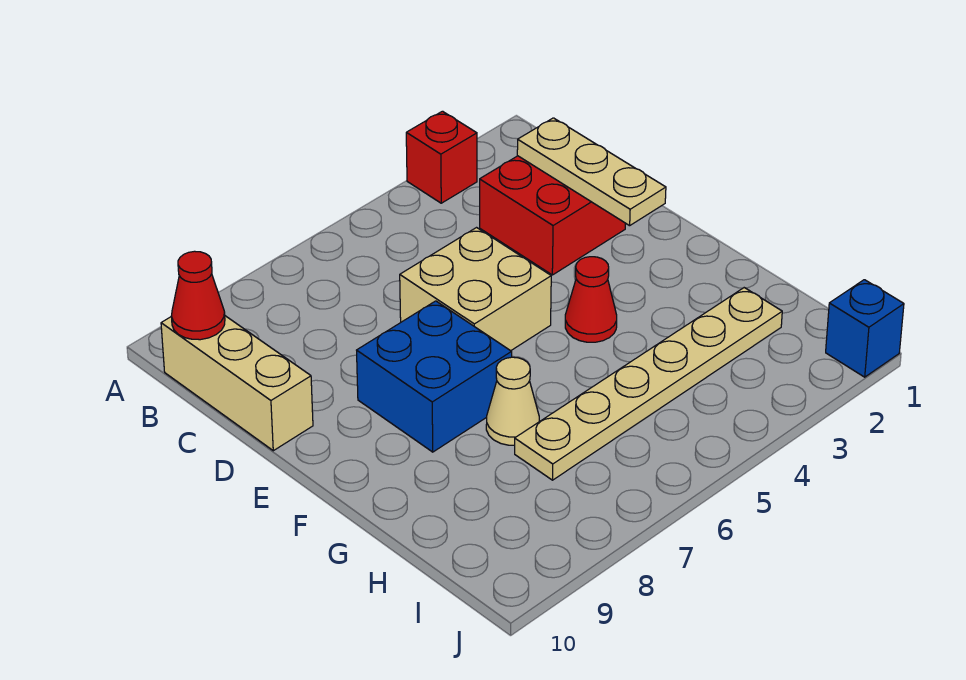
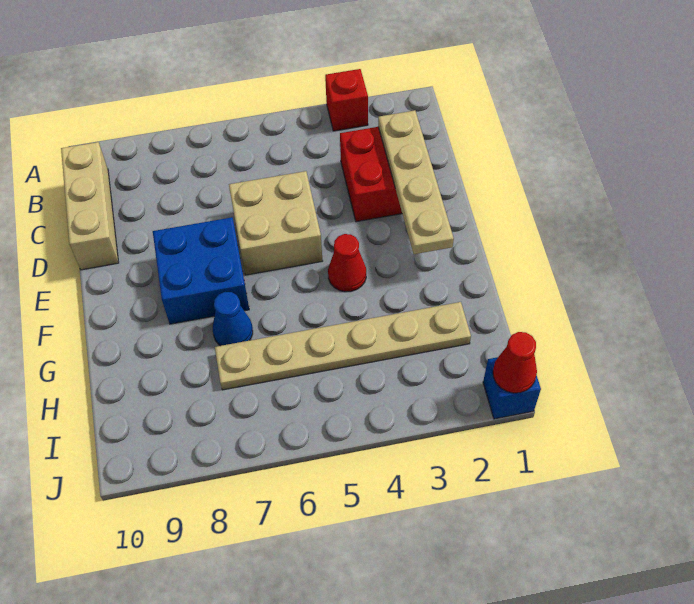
red cone B10 level 2 -> red cone J1 level 2
tan plate C2:E2 level 2 -> tan plate C2:F2 level 2
tan cone G7 level 1 -> blue cone G7 level 1

